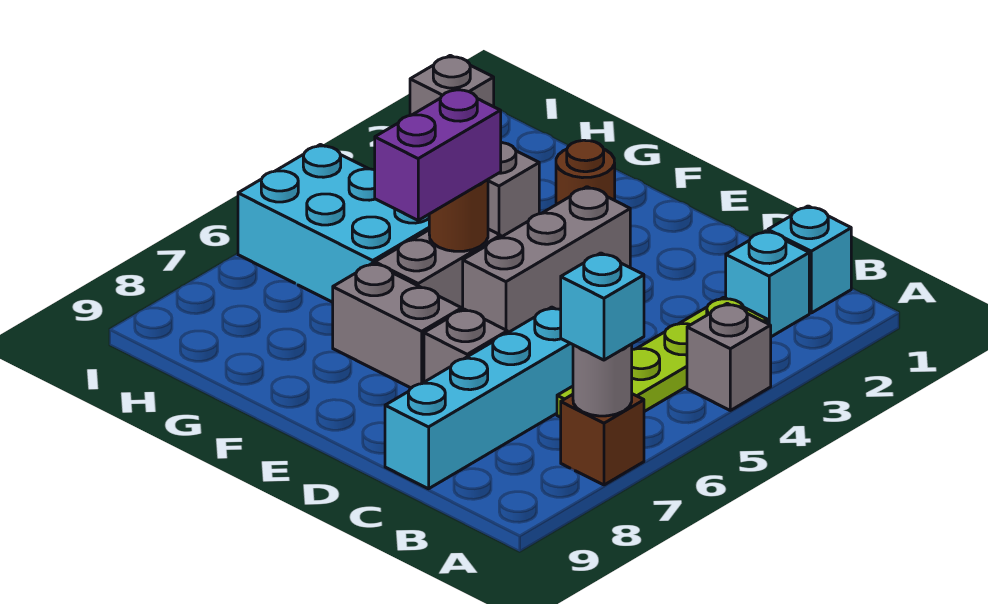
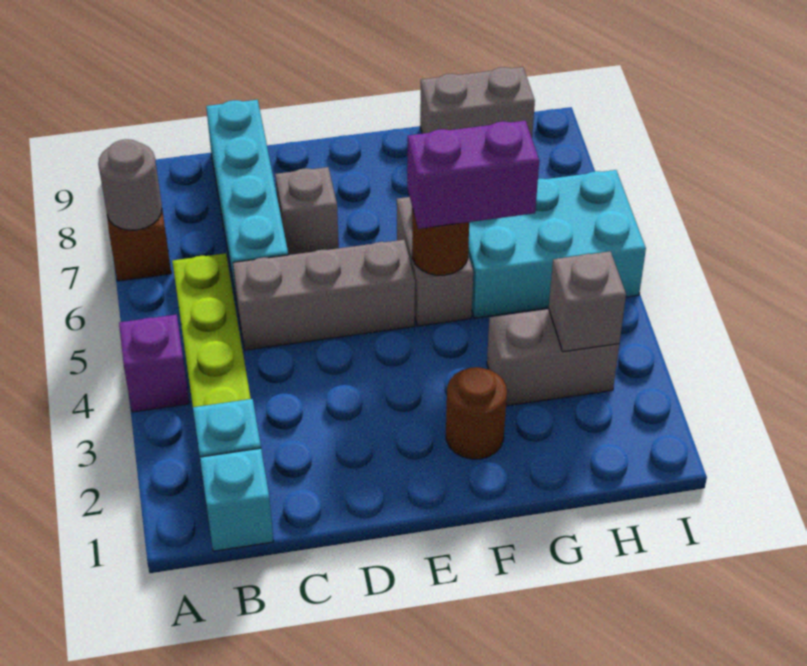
grey brick A4 level 1 -> purple brick A4 level 1
cyan brick A7 level 3 -> none
grey brick E3:E5 level 1 -> grey brick C5:E5 level 1
grey brick E7:F7 level 1 -> grey brick G9:H9 level 1
purple brick F5:F6 level 3 -> purple brick F5:G5 level 3

